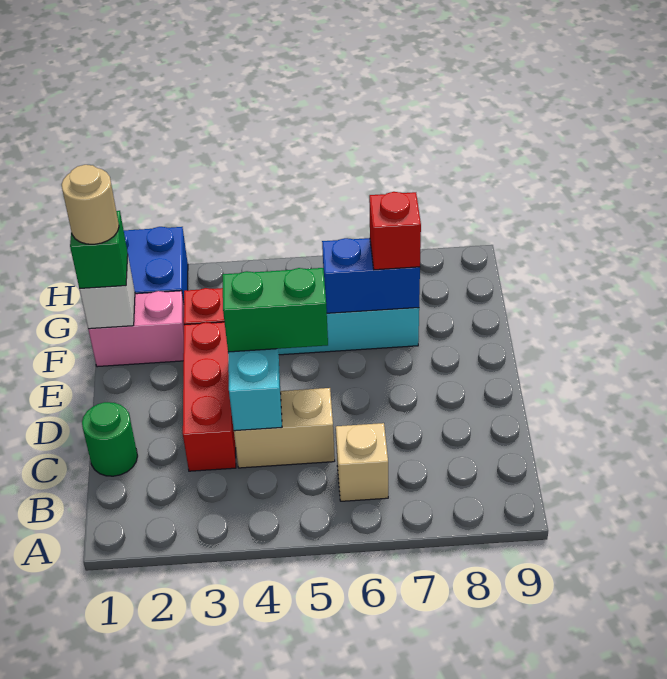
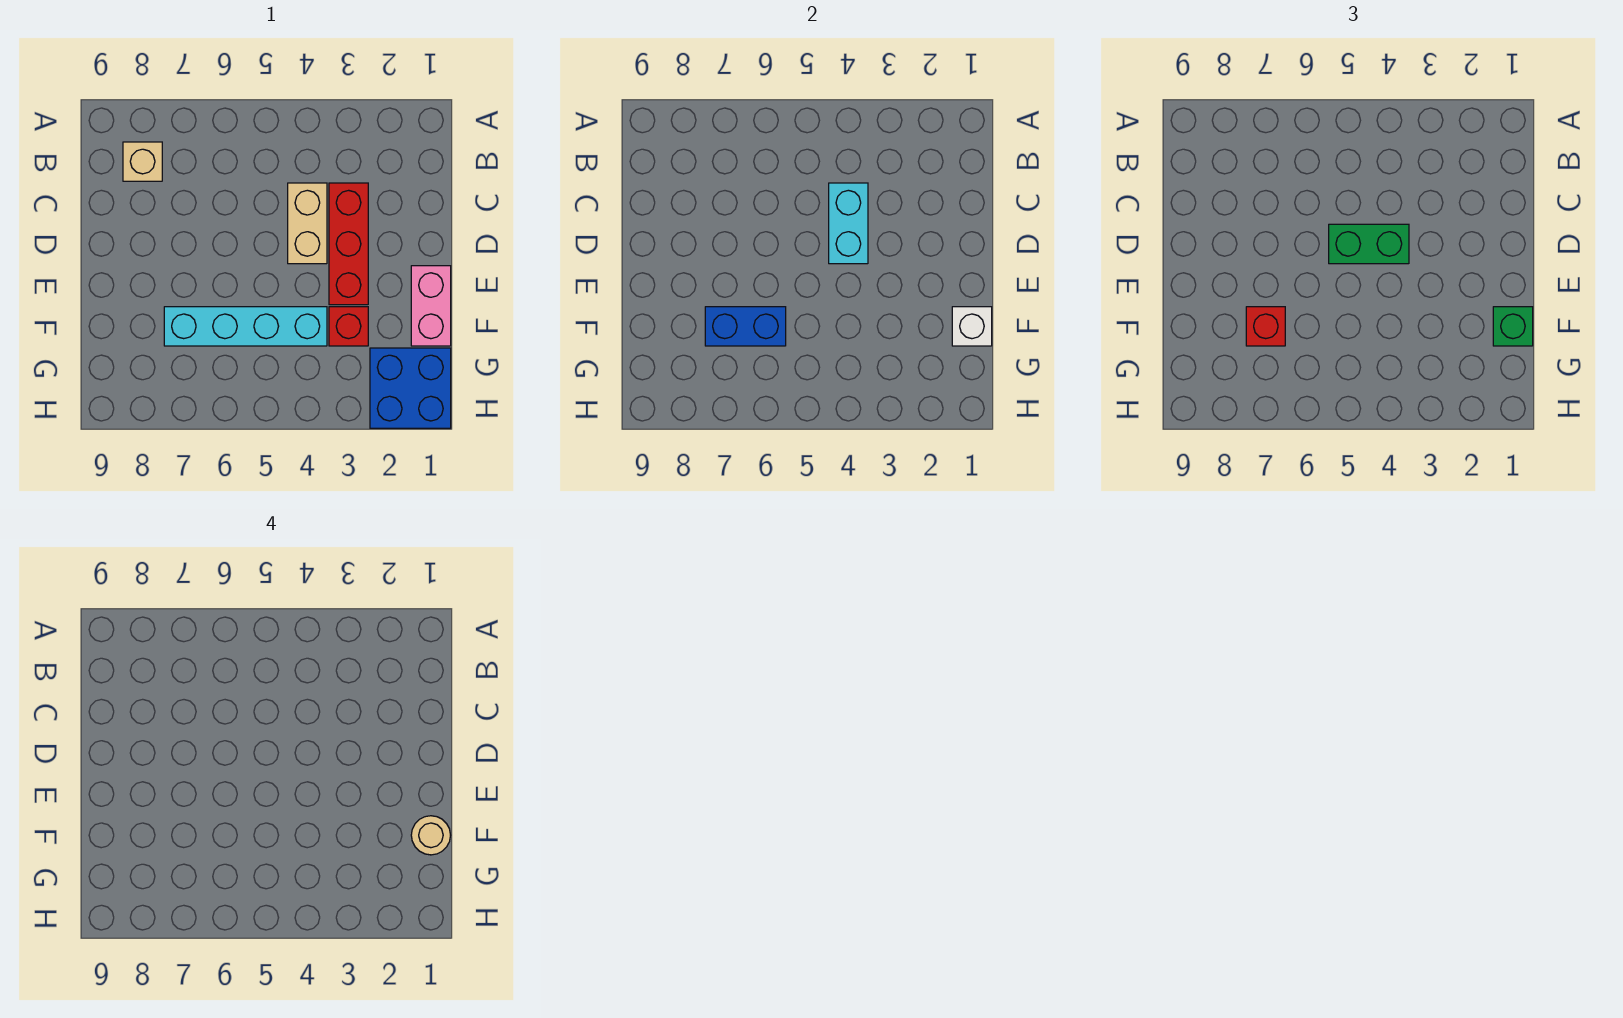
tan brick B6 level 1 -> tan brick B8 level 1
green round brick C1 level 1 -> none
tan brick C4:C5 level 1 -> tan brick C4:D4 level 1
pink brick F1:F2 level 1 -> pink brick E1:F1 level 1

